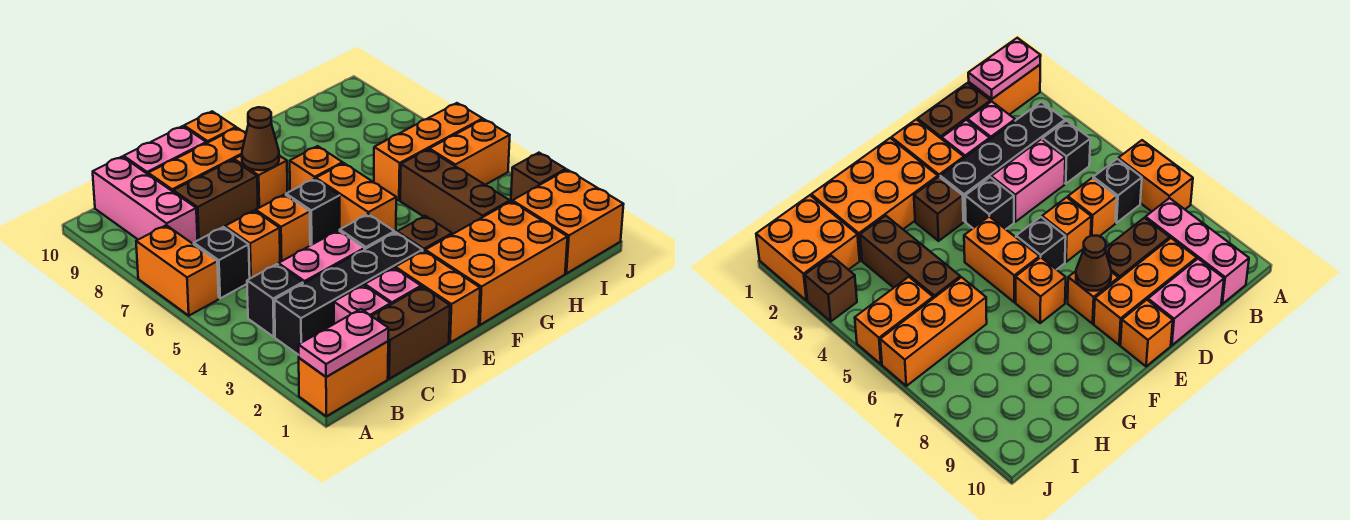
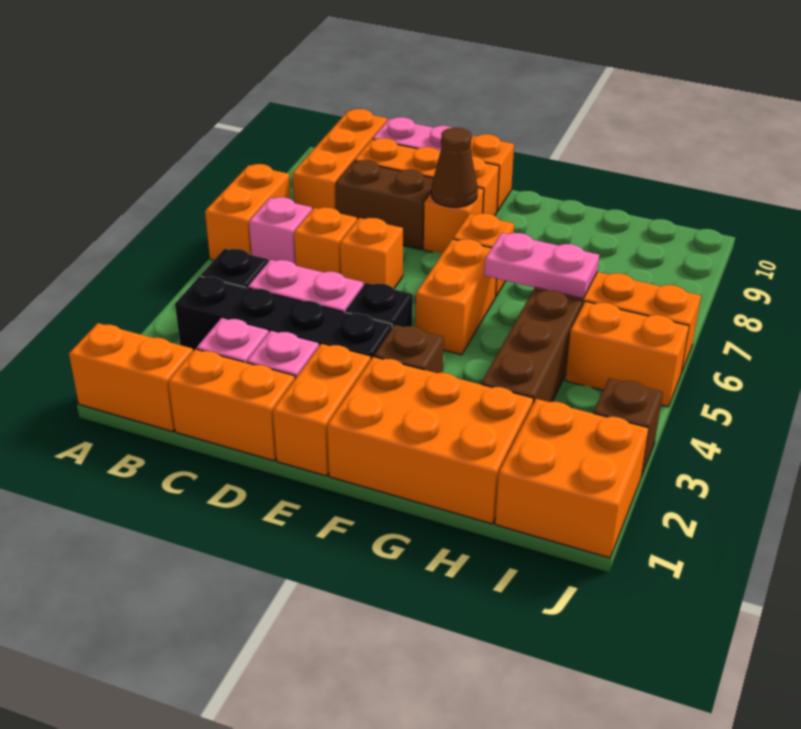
pink plate A1:B1 level 2 -> pink plate G6:H6 level 2
black brick B6 level 1 -> pink brick B6 level 1
pink brick B8:B10 level 1 -> orange brick B8:B10 level 1
brown brick C1:D1 level 1 -> orange brick C1:D1 level 1
black brick E6 level 1 -> none

